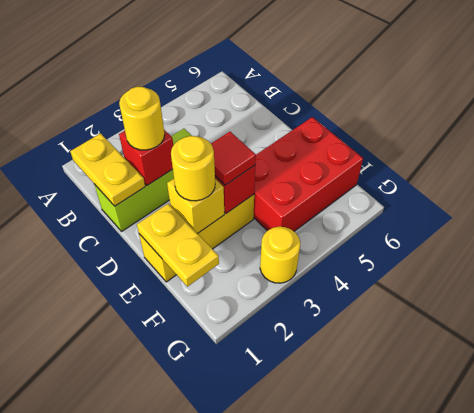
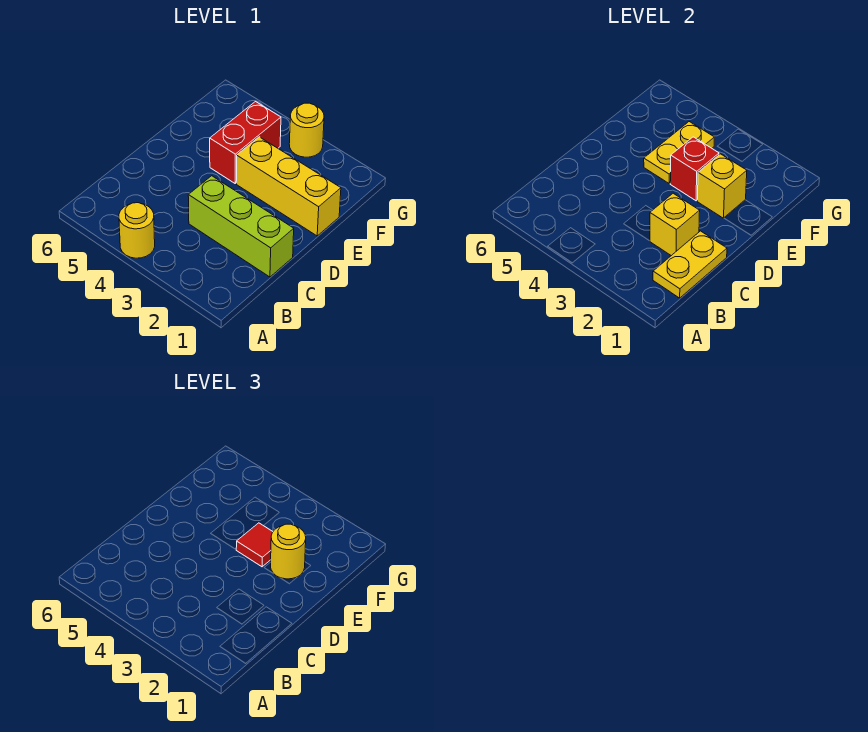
red brick C2 level 2 -> yellow brick C2 level 2
yellow round brick C2 level 3 -> yellow round brick A4 level 1
yellow plate E1:F1 level 2 -> yellow plate E4:F4 level 2
red brick E4:F6 level 1 -> red brick E4:F4 level 1

